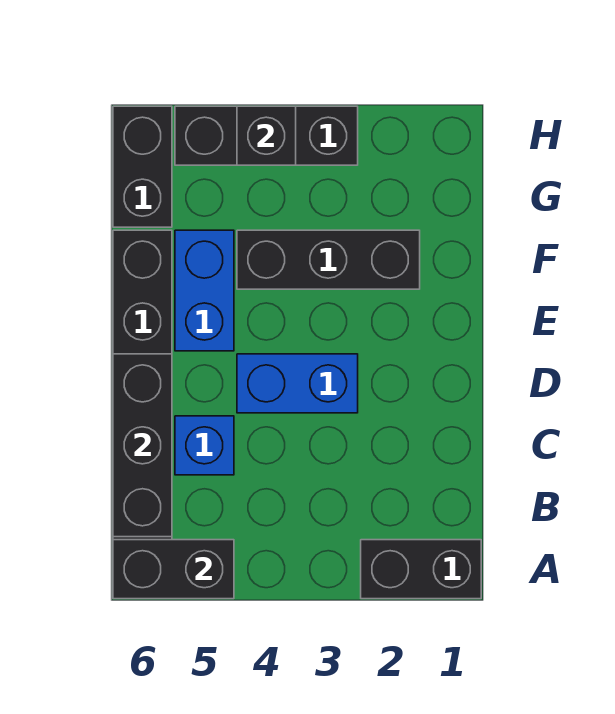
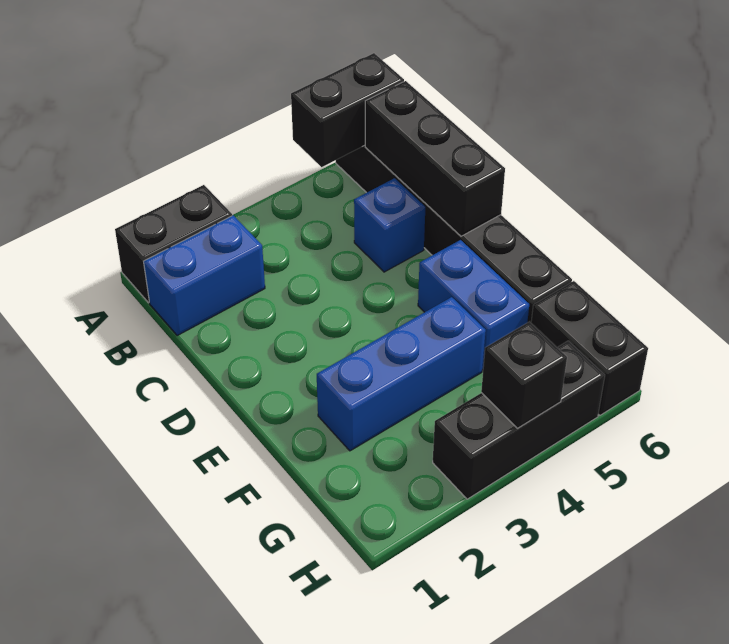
blue brick D3:D4 level 1 -> blue brick B1:B2 level 1
black brick F2:F4 level 1 -> blue brick F2:F4 level 1

